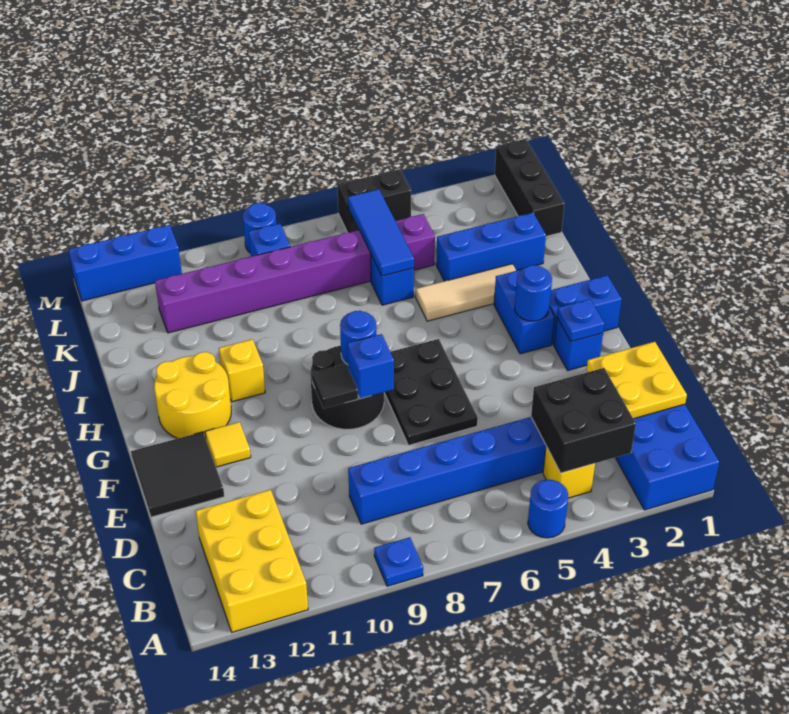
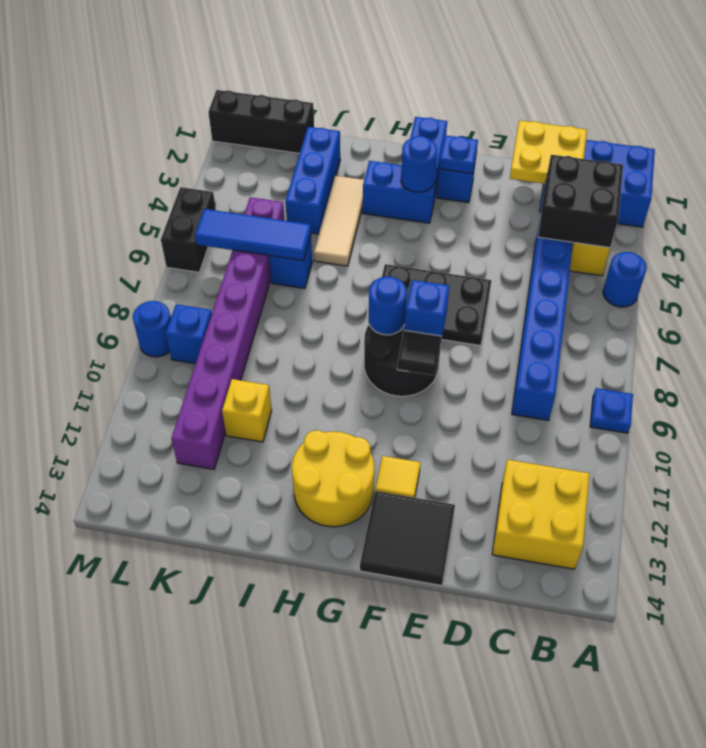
yellow brick A12:C13 level 1 -> yellow brick B12:C13 level 1
yellow brick H11 level 1 -> yellow brick J11 level 1
blue brick M12:M14 level 1 -> none

